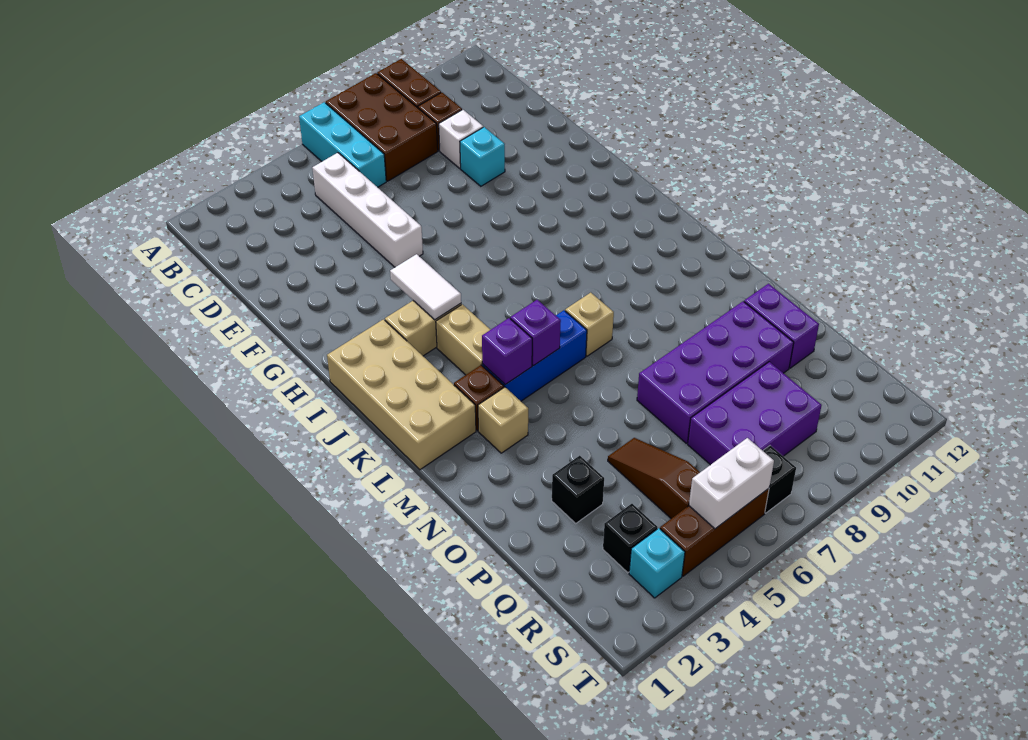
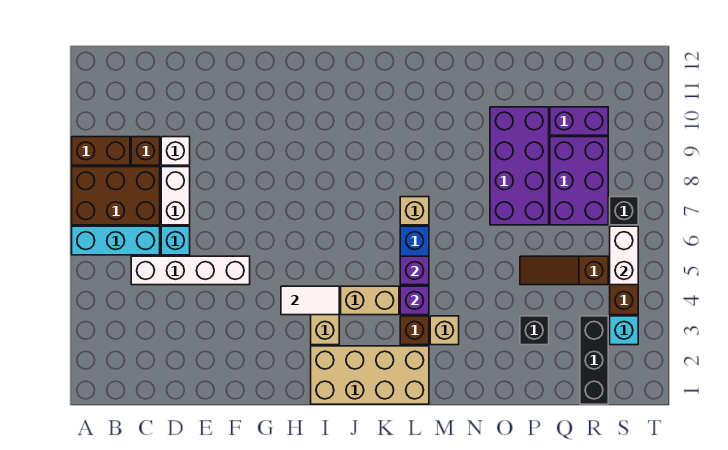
none -> white brick D7:D8 level 1
cyan brick E9 level 1 -> cyan brick D6 level 1
purple brick O11:P11 level 1 -> purple brick Q10:R10 level 1
black brick R3 level 1 -> black brick R1:R3 level 1

